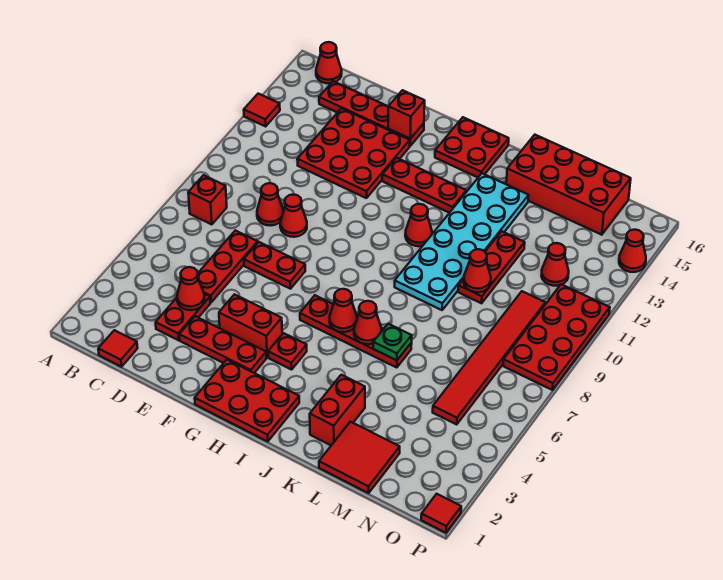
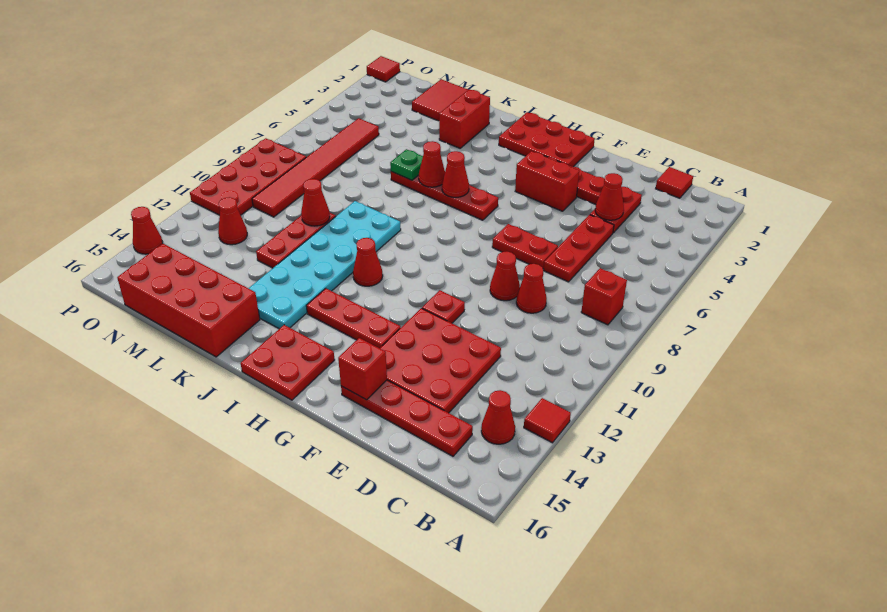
red cone B16 level 1 -> red cone B14 level 1
red plate H4 level 1 -> red plate F11 level 1

